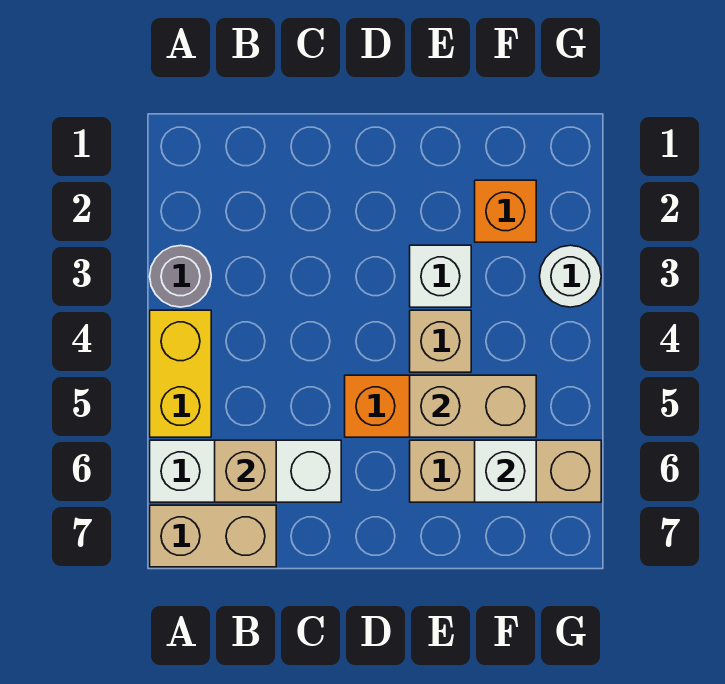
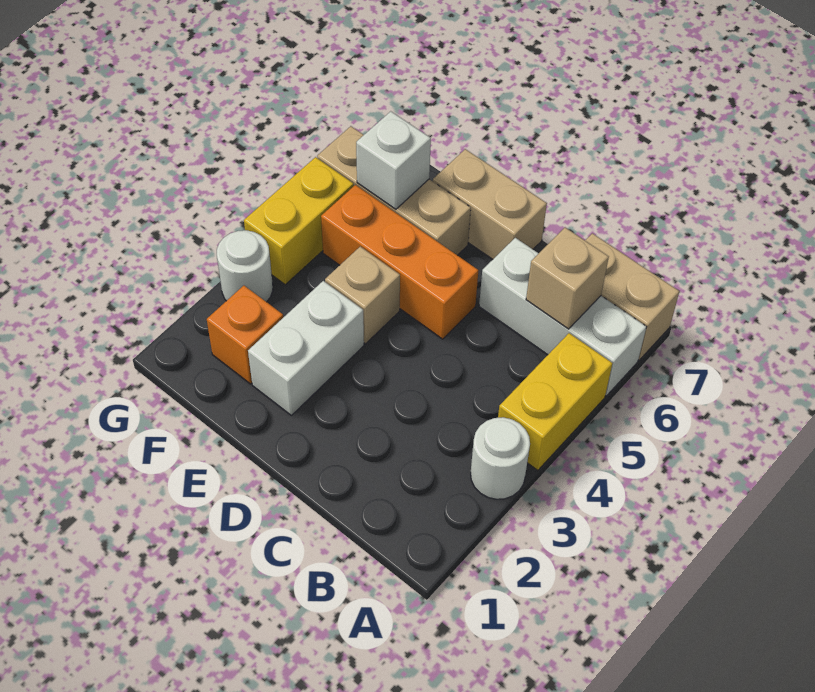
grey round brick A3 level 1 -> white round brick A3 level 1
white brick E3 level 1 -> white brick E2:E3 level 1
tan brick E5:F5 level 2 -> tan brick D7:E7 level 1
none -> yellow brick G4:G5 level 1

